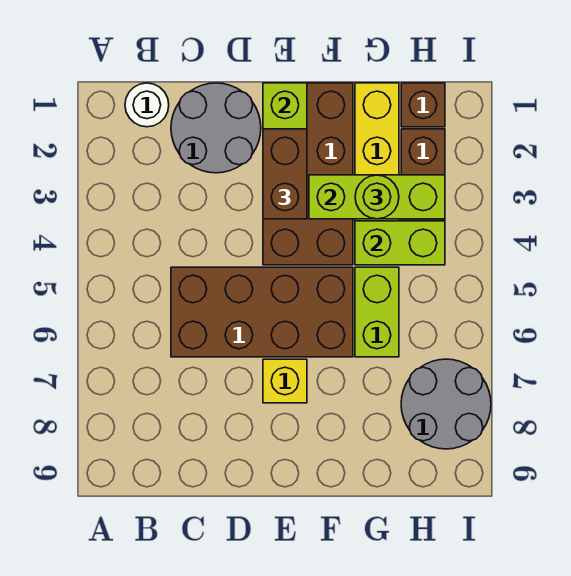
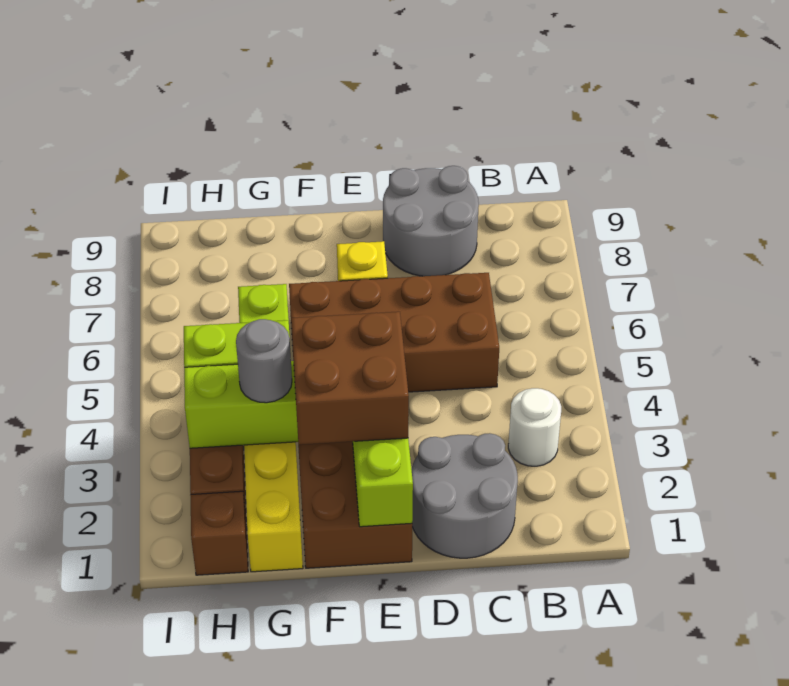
white round brick B1 level 1 -> white round brick B3 level 1
brown brick E2:E3 level 3 -> brown brick E2:F3 level 3
lime round brick G3 level 3 -> grey round brick G3 level 3
grey round brick H7:I8 level 1 -> grey round brick C8:D9 level 1

